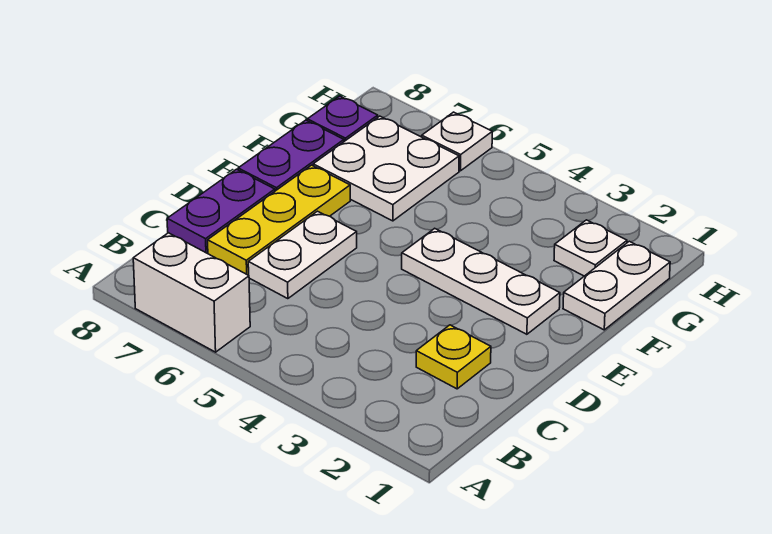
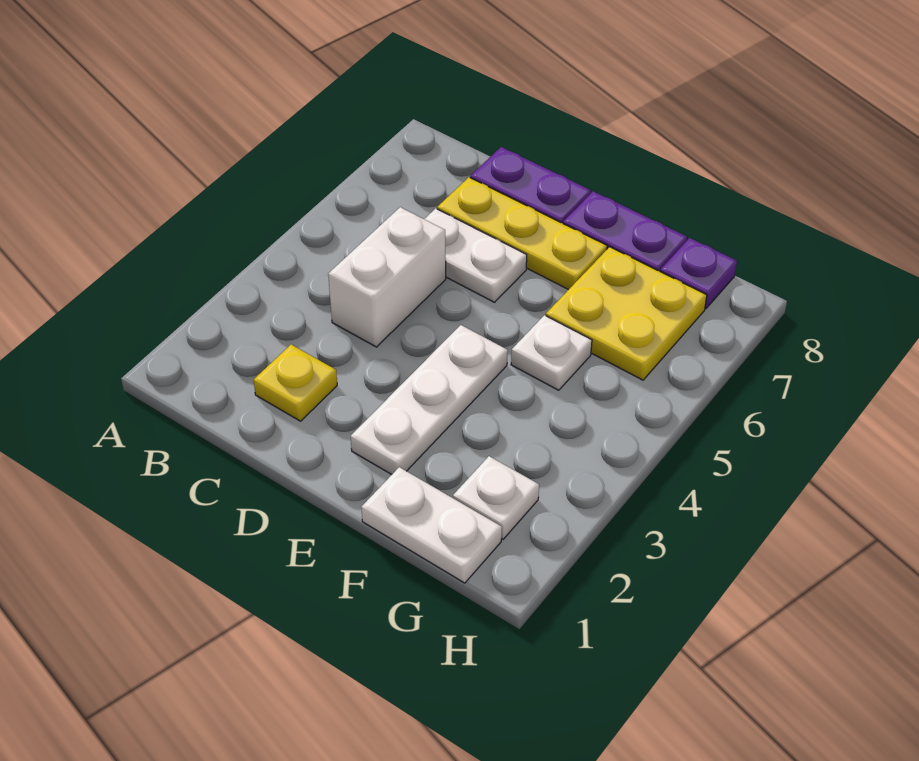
white brick A6:A7 level 1 -> white brick C4:C5 level 1
white plate F6:G7 level 1 -> yellow plate F6:G7 level 1
white plate H6 level 1 -> white plate F5 level 1

